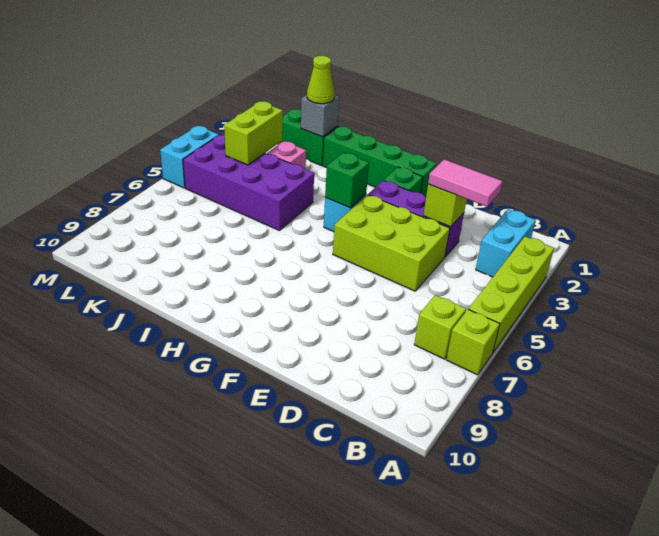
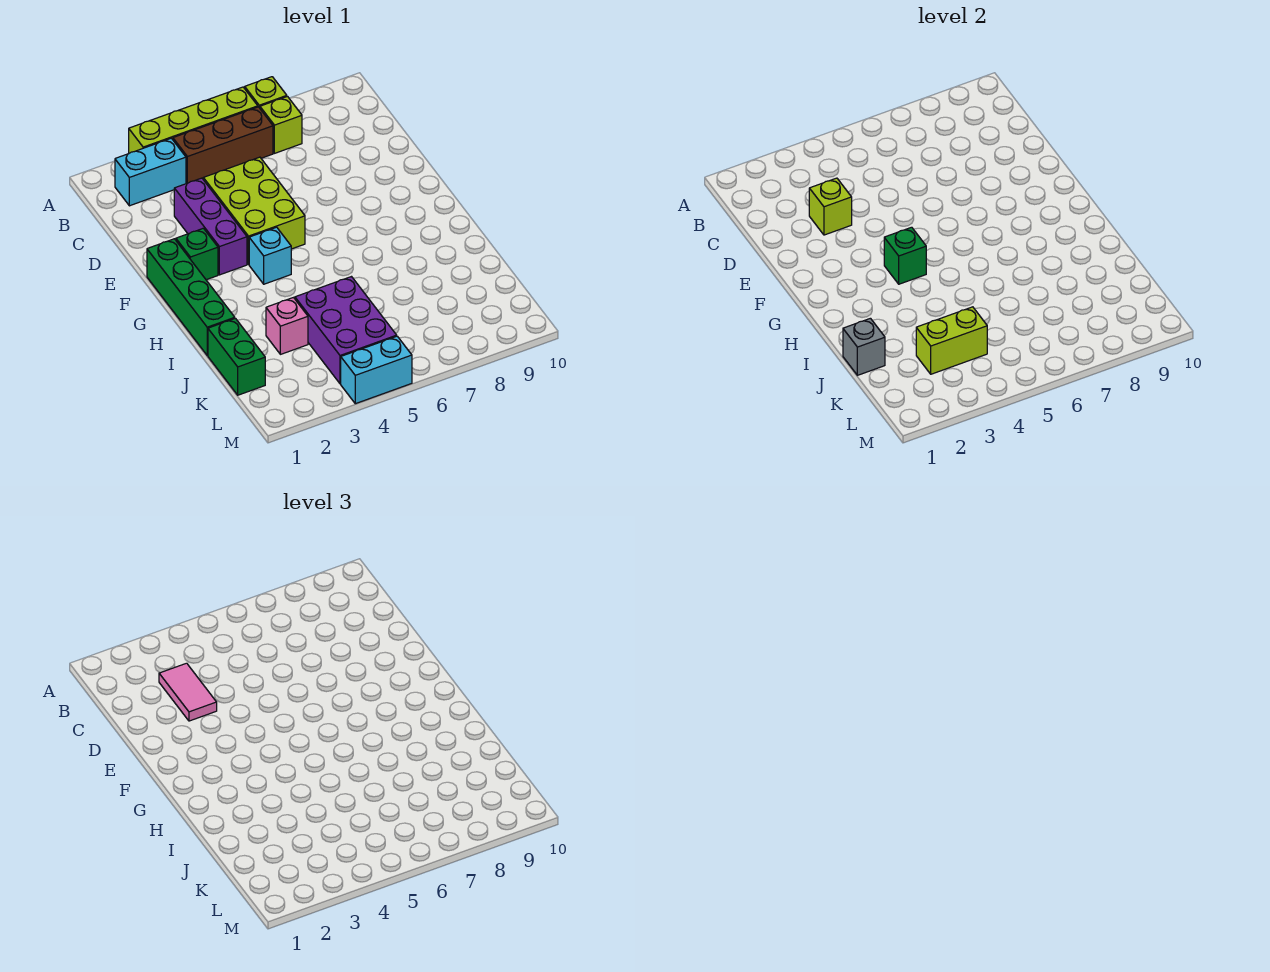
none -> brown brick B4:B6 level 1
purple brick I4:L5 level 1 -> purple brick J4:L5 level 1
lime cone J1 level 3 -> none

